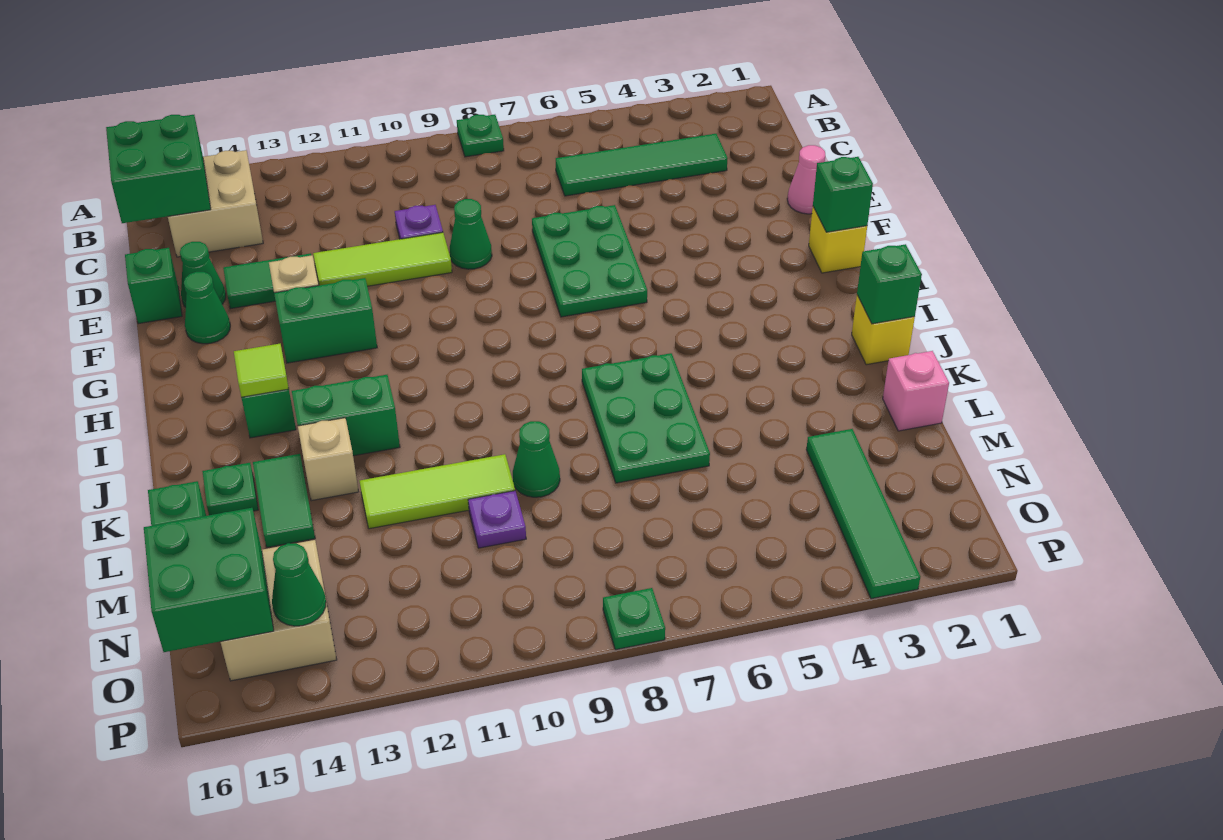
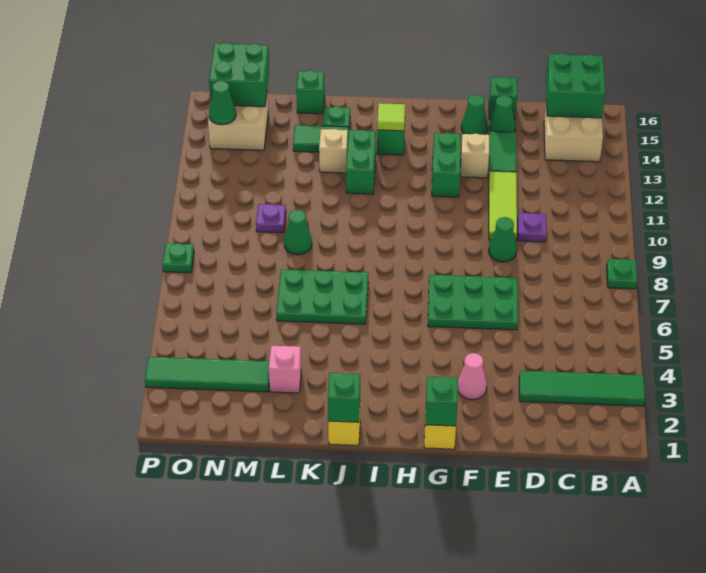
green tile C3:C6 level 1 -> green tile A3:D3 level 1
pink cone E1 level 1 -> pink cone F3 level 1
pink brick L1 level 1 -> pink brick L3 level 1
lime tile L10:L12 level 1 -> none

